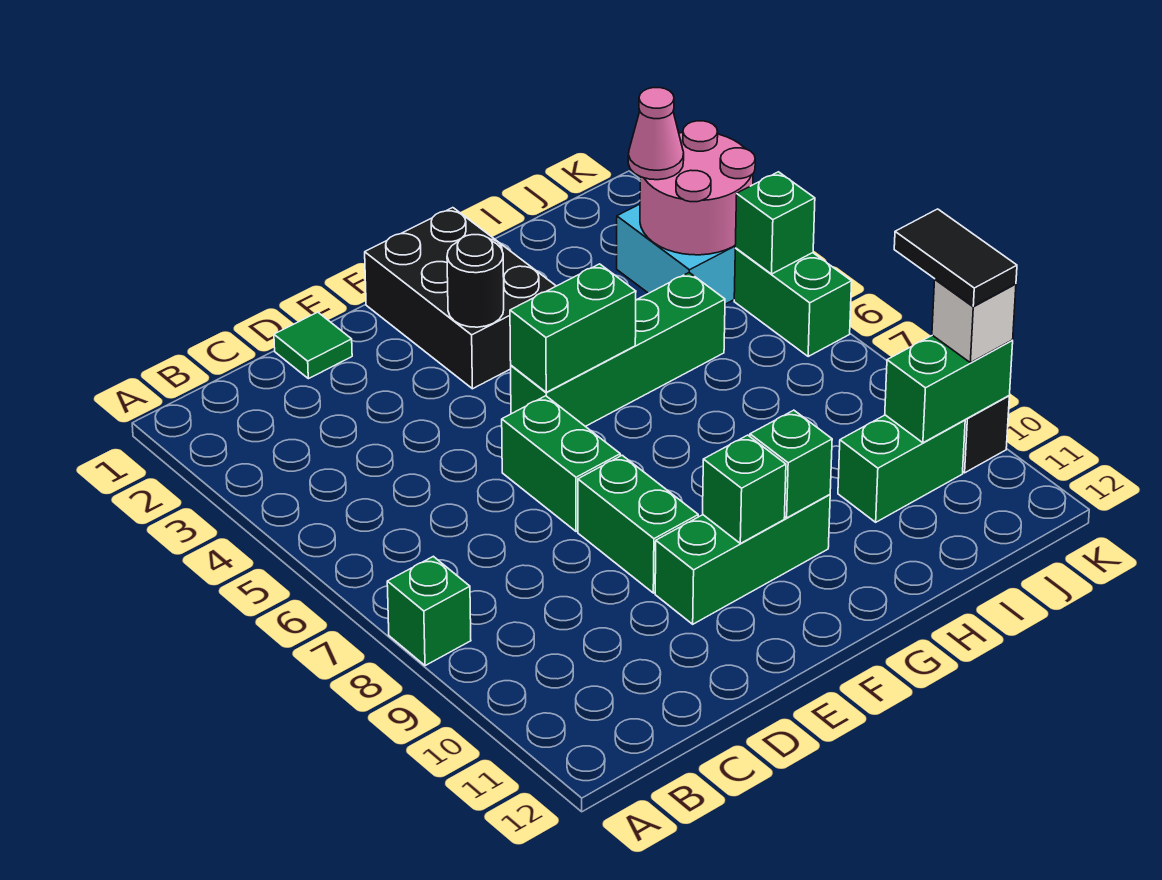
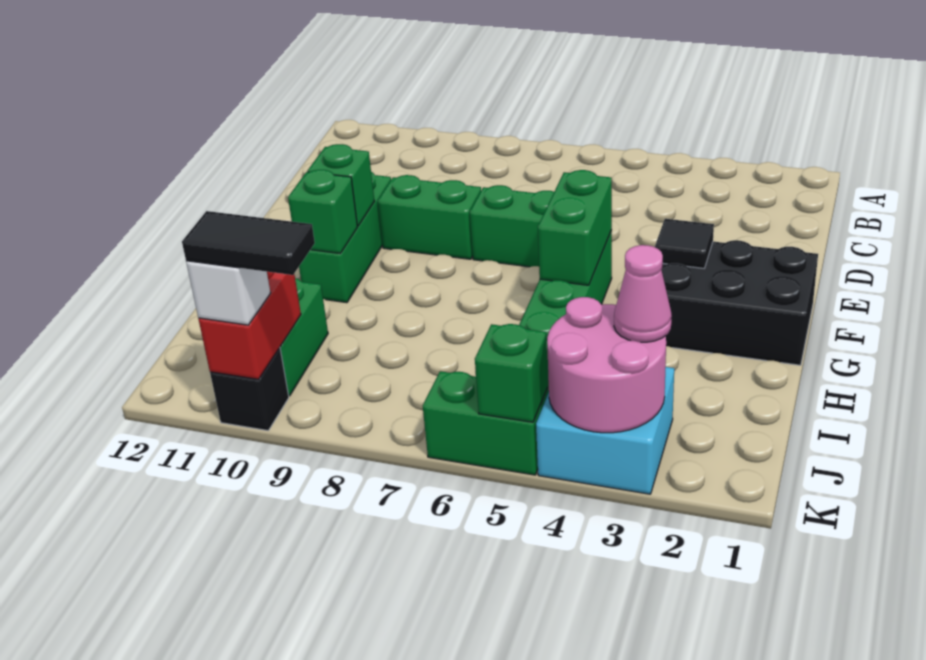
green brick A8 level 1 -> none
green tile D1 level 1 -> none
black round brick F3 level 2 -> black tile F3 level 2
green brick J10:K10 level 2 -> red brick J10:K10 level 2

